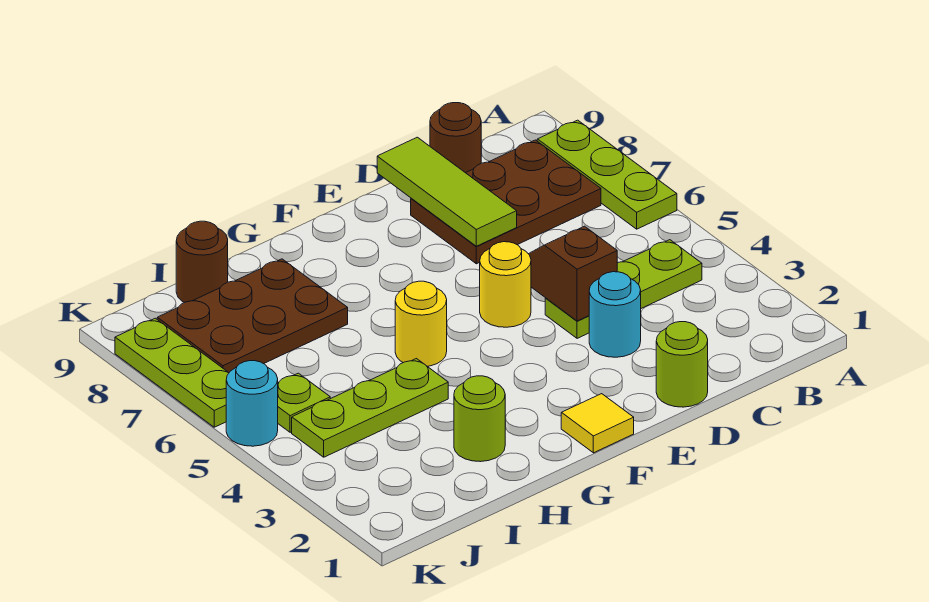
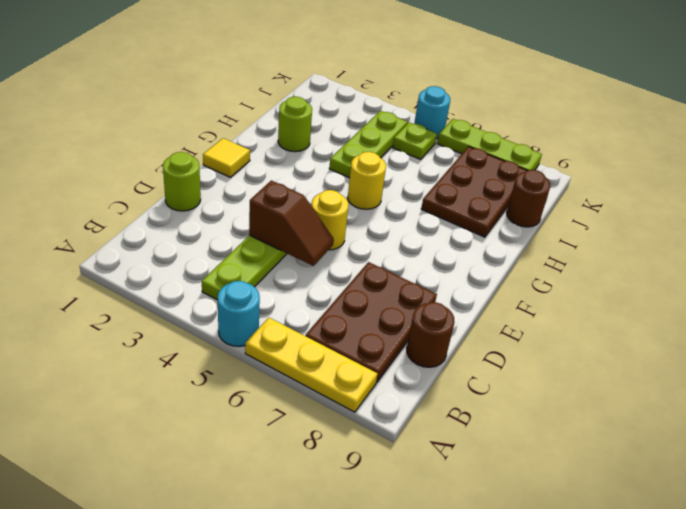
lime plate A6:A8 level 1 -> yellow plate A6:A8 level 1
cyan round brick D3 level 1 -> cyan round brick A5 level 1
lime tile D7:D9 level 2 -> none

